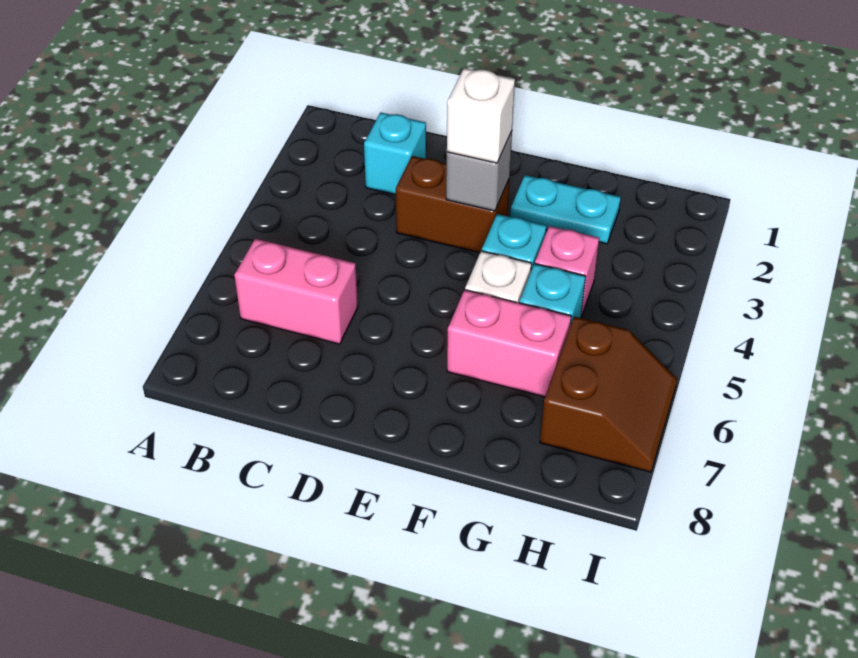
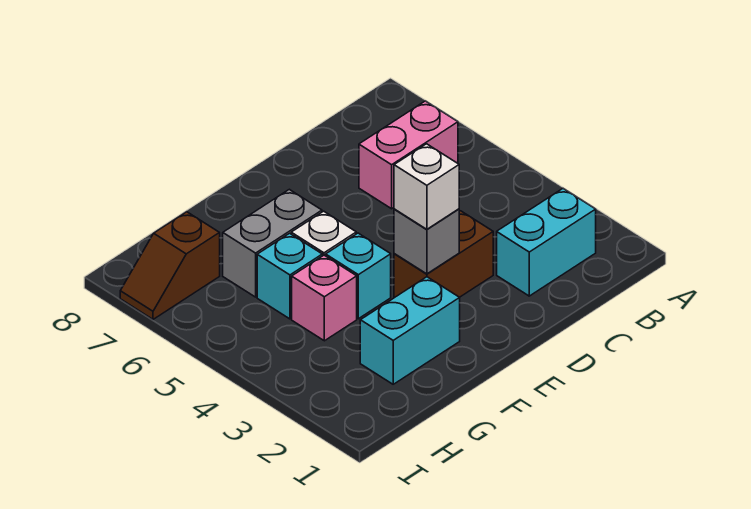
cyan brick C2 level 1 -> cyan brick B2:C2 level 1
cyan plate F2:G2 level 1 -> cyan brick F2:G2 level 1
pink brick F6:G6 level 1 -> grey brick F6:G6 level 1
brown slope H6:I7 level 1 top H -> brown slope H7:I7 level 1 top H

